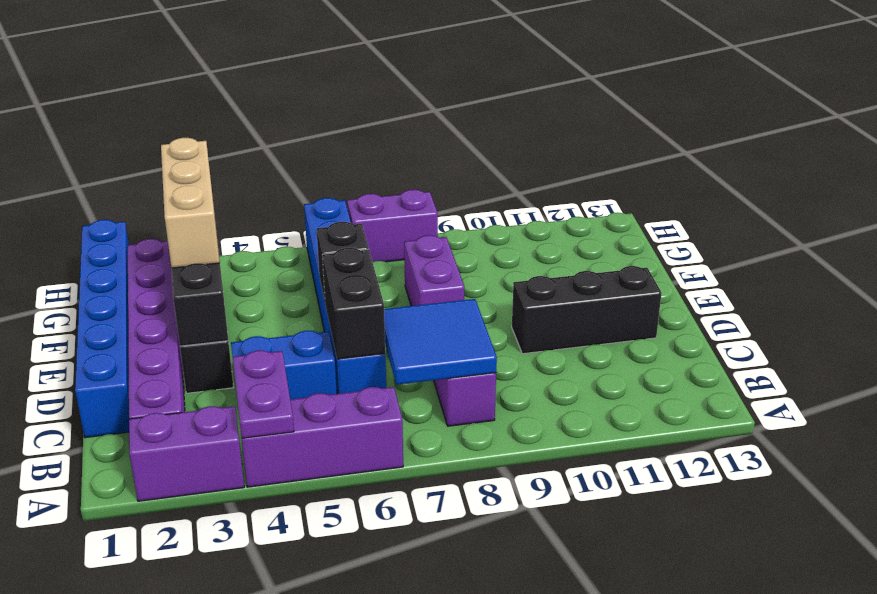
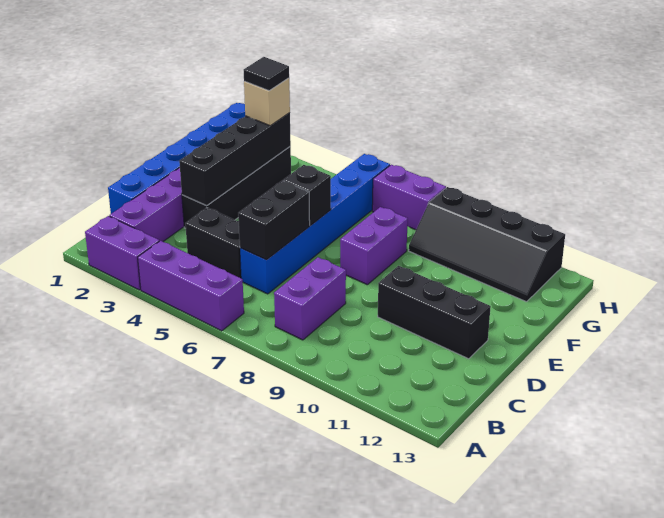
purple plate A4:B4 level 2 -> none
blue tile B7:C8 level 2 -> none
blue brick C4:C5 level 1 -> black brick C4:C5 level 1
tan brick E3:G3 level 3 -> tan brick G3 level 3
none -> black tile G3 level 4
none -> black slope G9:H12 level 1 top H

